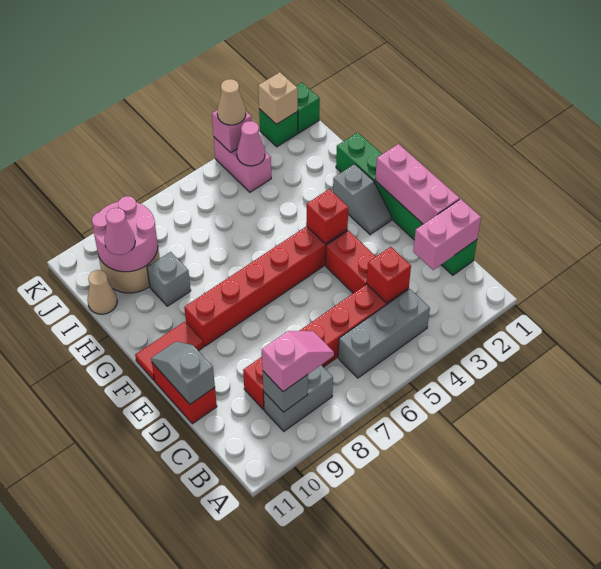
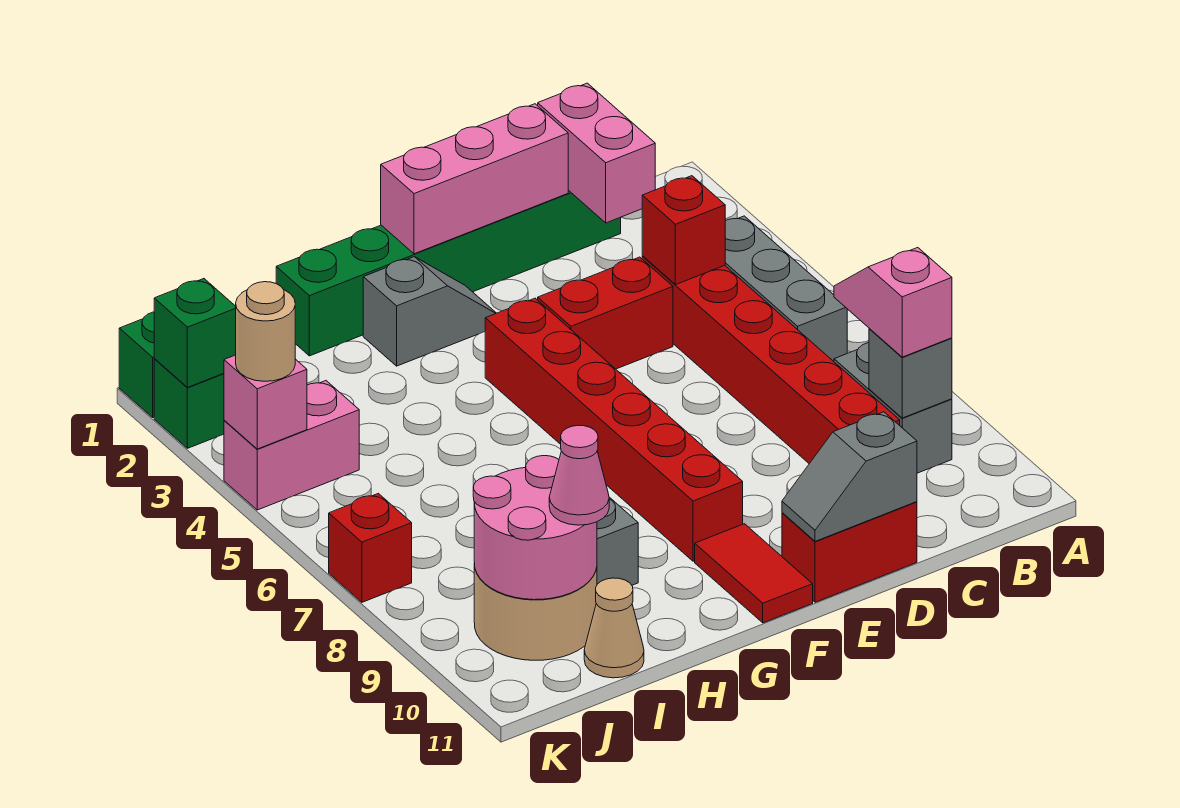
red brick F4 level 2 -> red brick K7 level 1
pink cone J4 level 2 -> none
tan brick K2 level 2 -> green brick K2 level 2
tan cone K4 level 3 -> tan round brick K4 level 3

